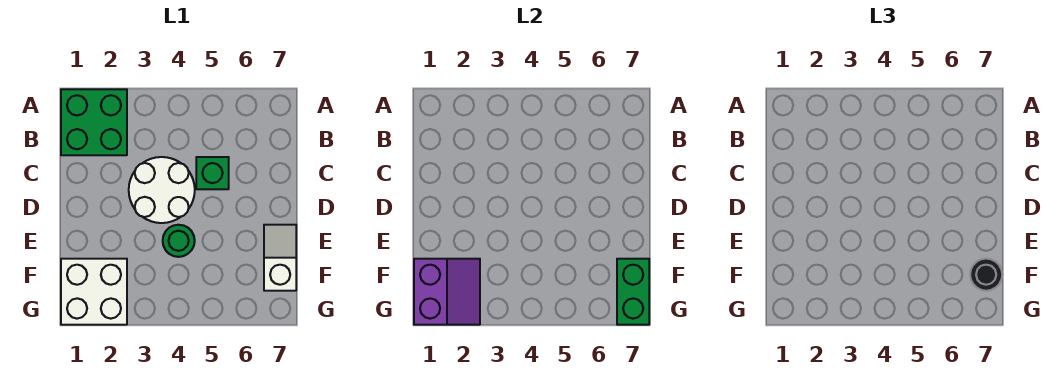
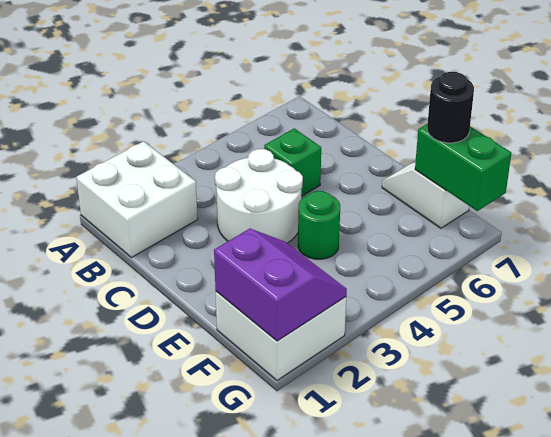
green brick A1:B2 level 1 -> white brick A1:B2 level 1

